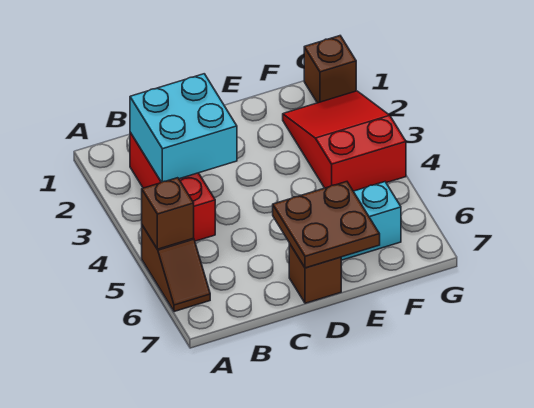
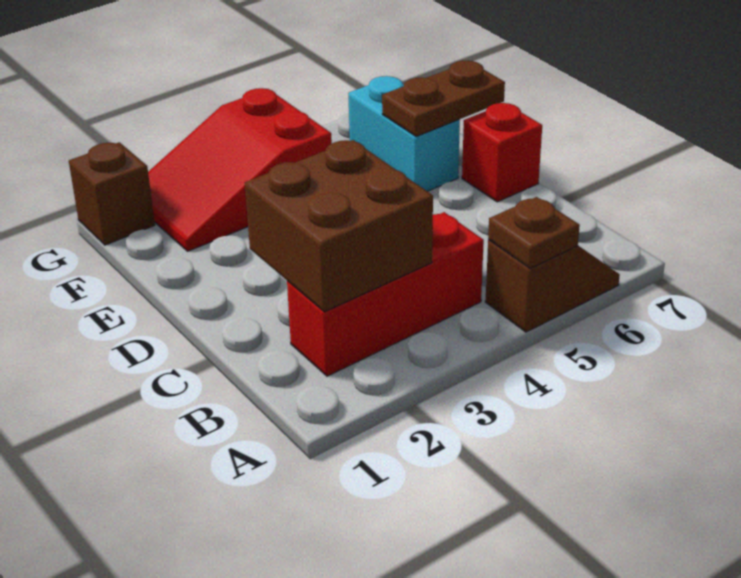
brown brick A5 level 2 -> brown plate A5 level 2
cyan brick B2:C3 level 2 -> brown brick B2:C3 level 2
brown plate D6:E7 level 2 -> brown plate E6:E7 level 2
brown brick D7 level 1 -> red brick D7 level 1

